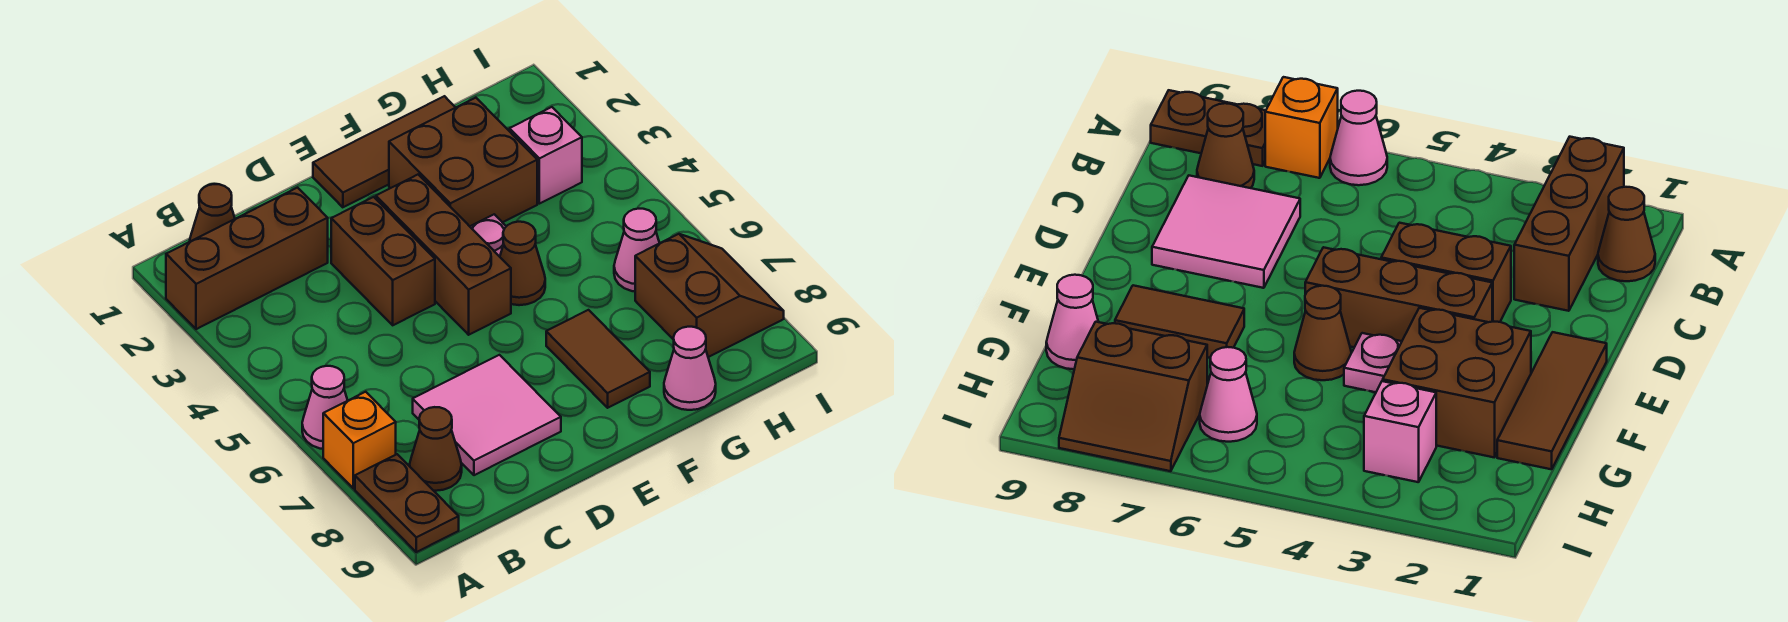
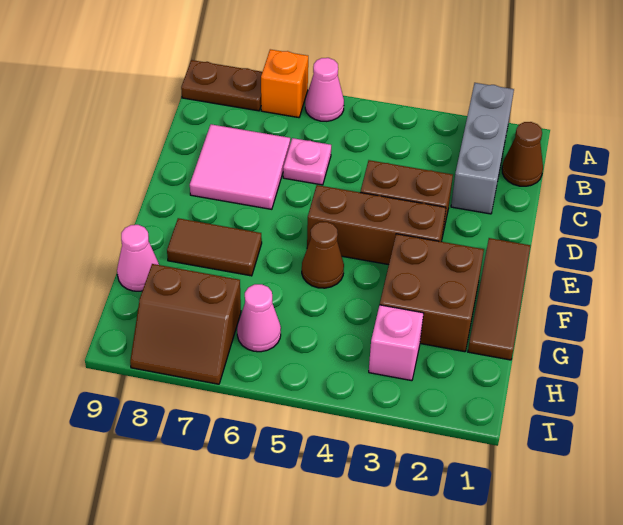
brown brick A2:C2 level 1 -> grey brick A2:C2 level 1
brown cone B8 level 1 -> none
pink plate F4 level 1 -> pink plate C6 level 1

